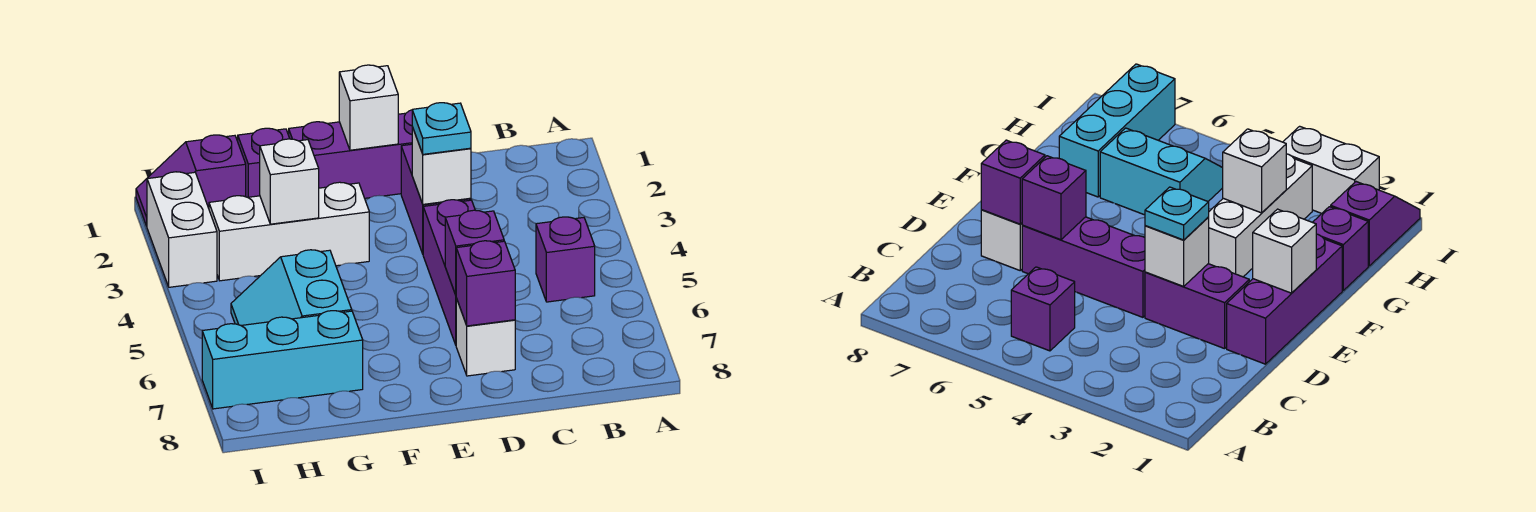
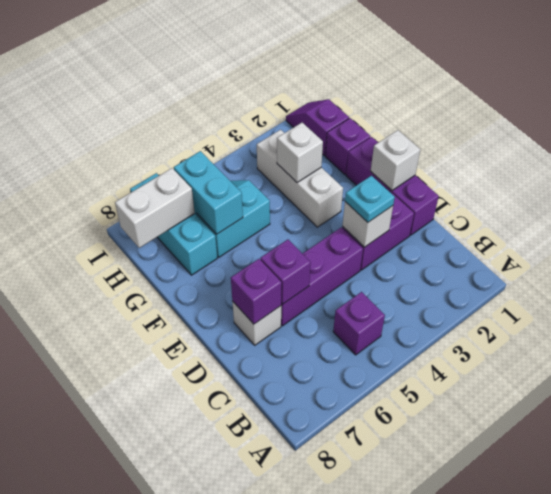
none -> cyan brick G6:H6 level 2
white brick I2:I3 level 1 -> white brick H7:H8 level 2

